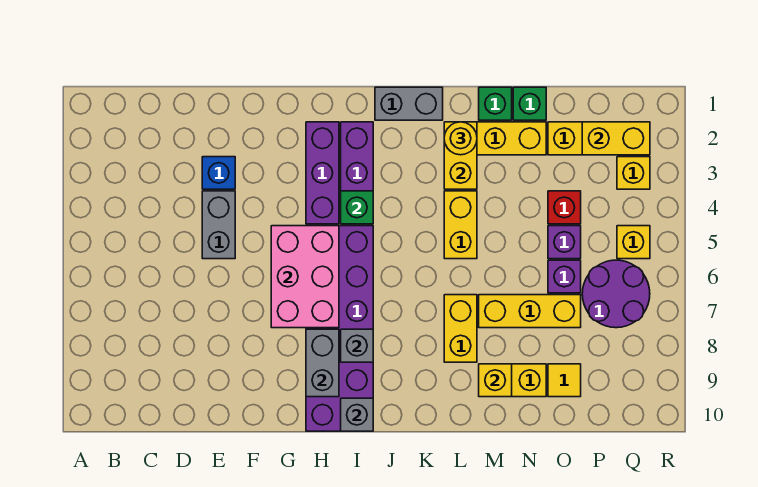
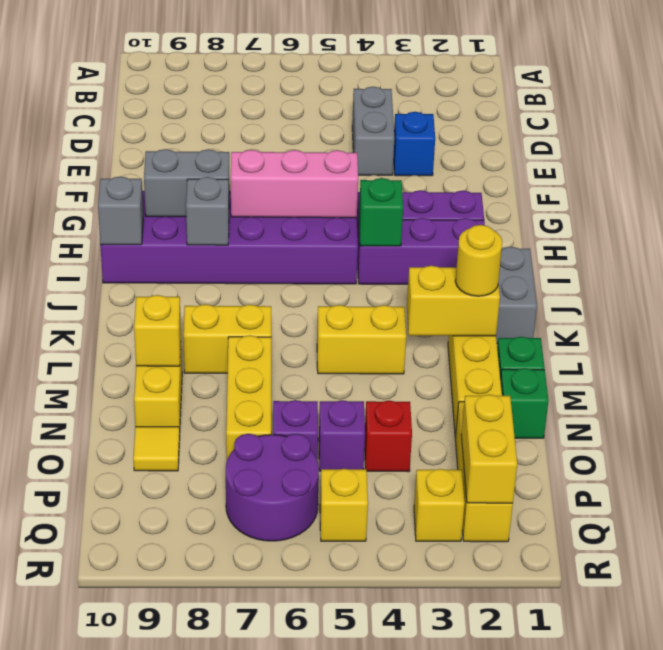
grey brick E4:E5 level 1 -> grey brick D4:E4 level 1
pink brick G5:H7 level 2 -> pink brick H5:H7 level 2

